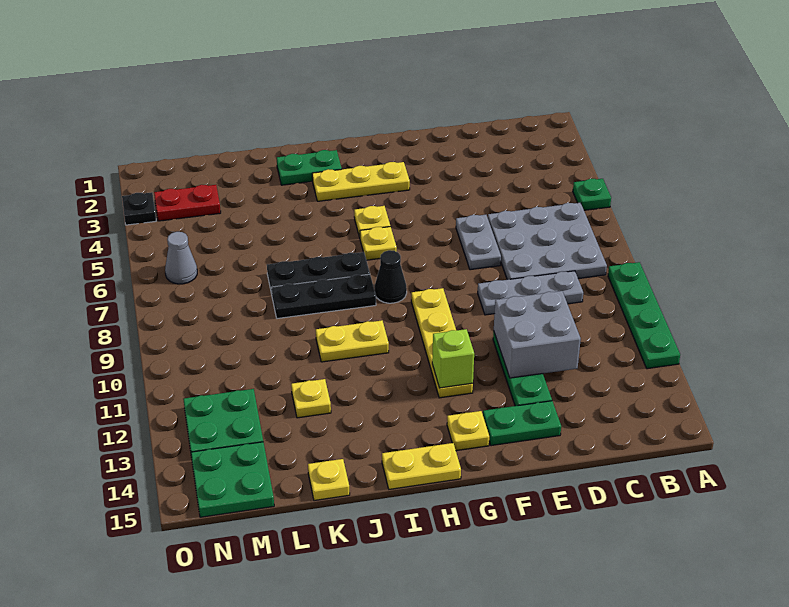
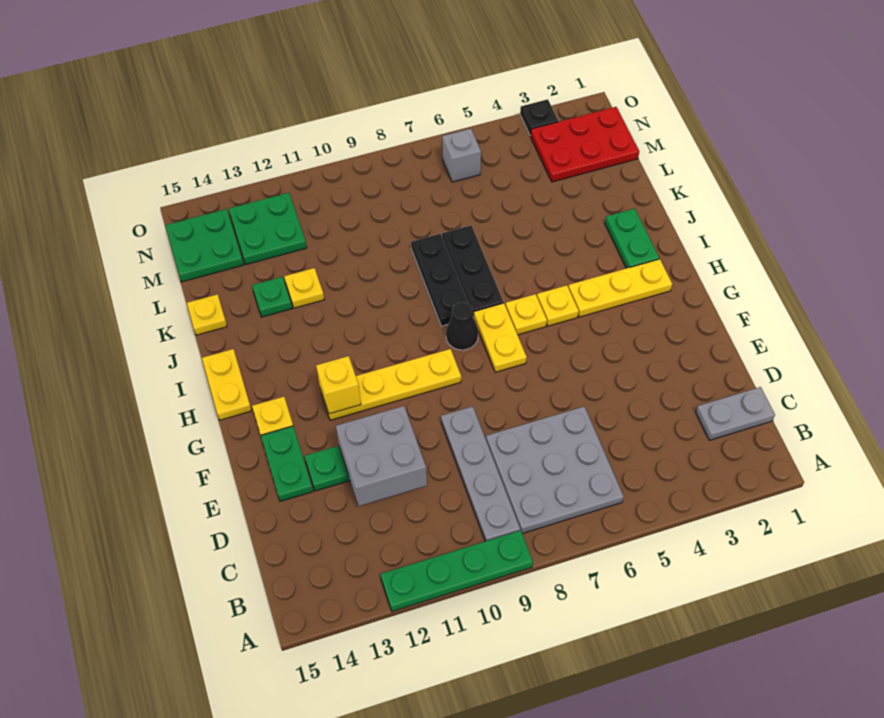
green plate A5 level 1 -> green plate K13 level 1
grey plate C9:E9 level 1 -> grey plate B9:E9 level 1
grey plate E6:E7 level 1 -> grey plate C1:C2 level 1
yellow plate G3:I3 level 1 -> yellow plate H2:H4 level 1
lime brick G12 level 2 -> yellow brick G12 level 2
yellow plate I10:J10 level 1 -> yellow plate G7:H7 level 1
red plate M3:N3 level 1 -> red plate M1:N3 level 1
grey cone N6 level 1 -> grey brick N6 level 1

